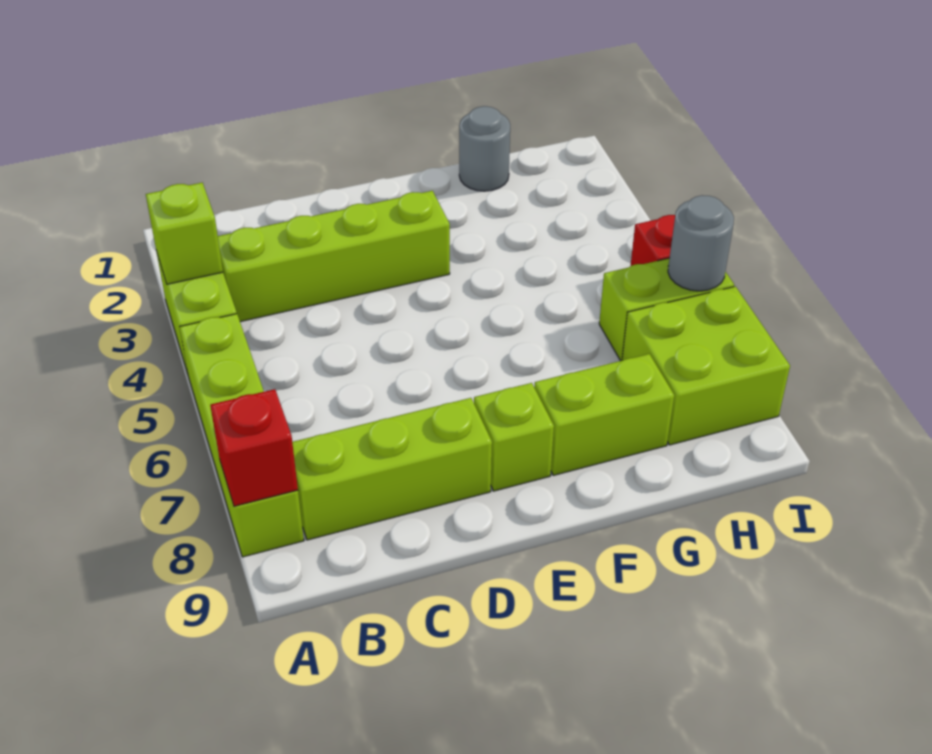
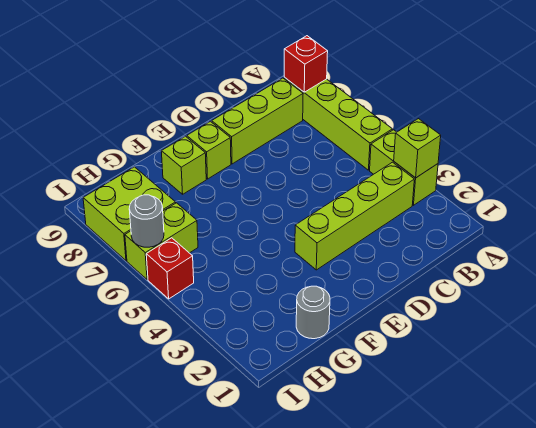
lime brick F8:G8 level 1 -> lime brick F8 level 1

